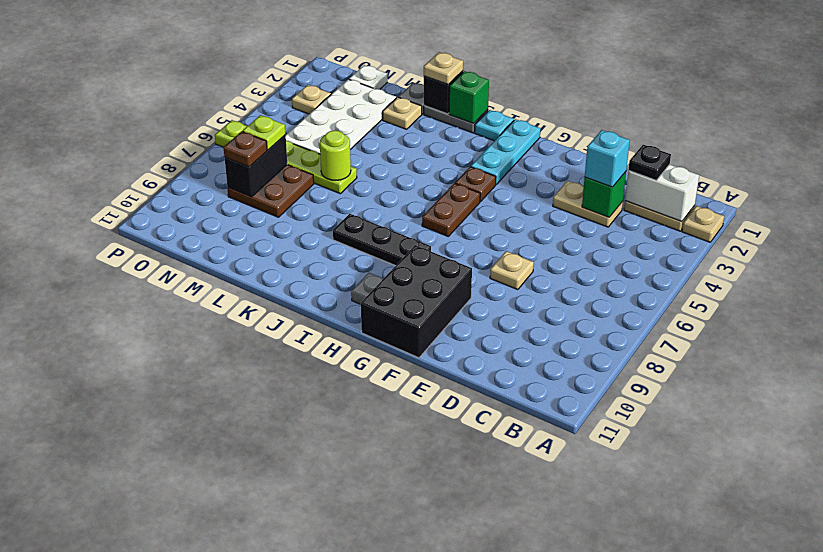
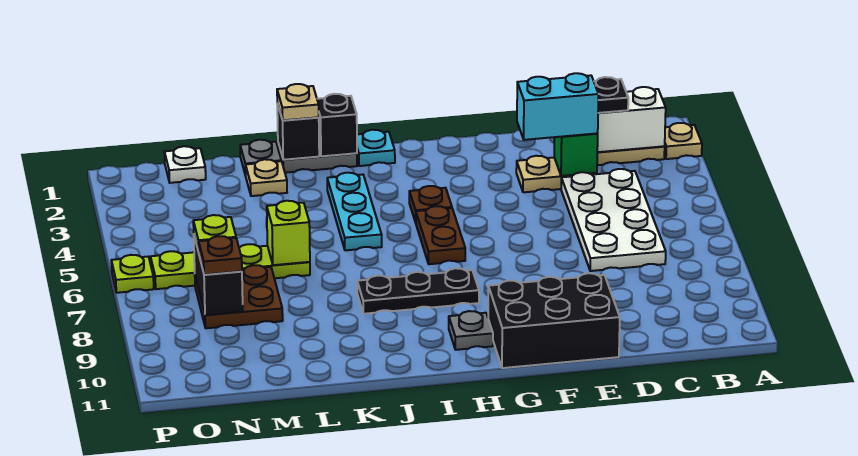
cyan brick D3 level 3 -> cyan brick D3:E3 level 3
tan plate E7 level 1 -> none
black brick F9:G11 level 1 -> black brick E10:G11 level 1
cyan plate H1:H3 level 1 -> cyan plate J3:J5 level 1
green brick J1 level 2 -> black brick J1 level 2
lime round brick L6 level 2 -> lime brick L6 level 2
white plate M2:N5 level 1 -> white plate C4:D7 level 1
tan plate O3 level 1 -> none

